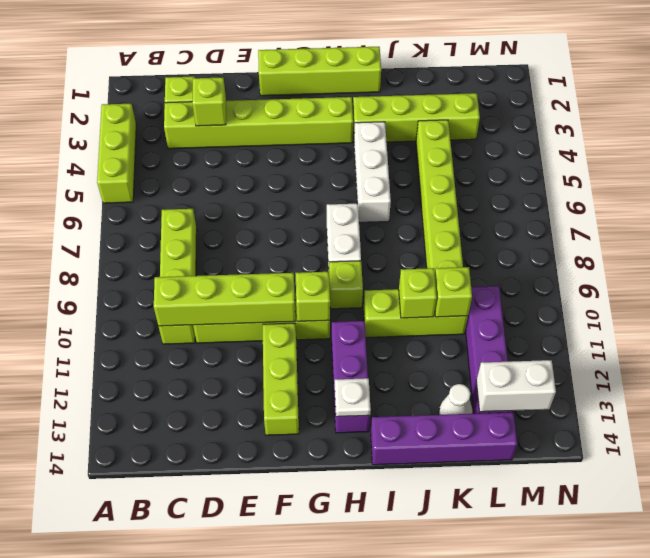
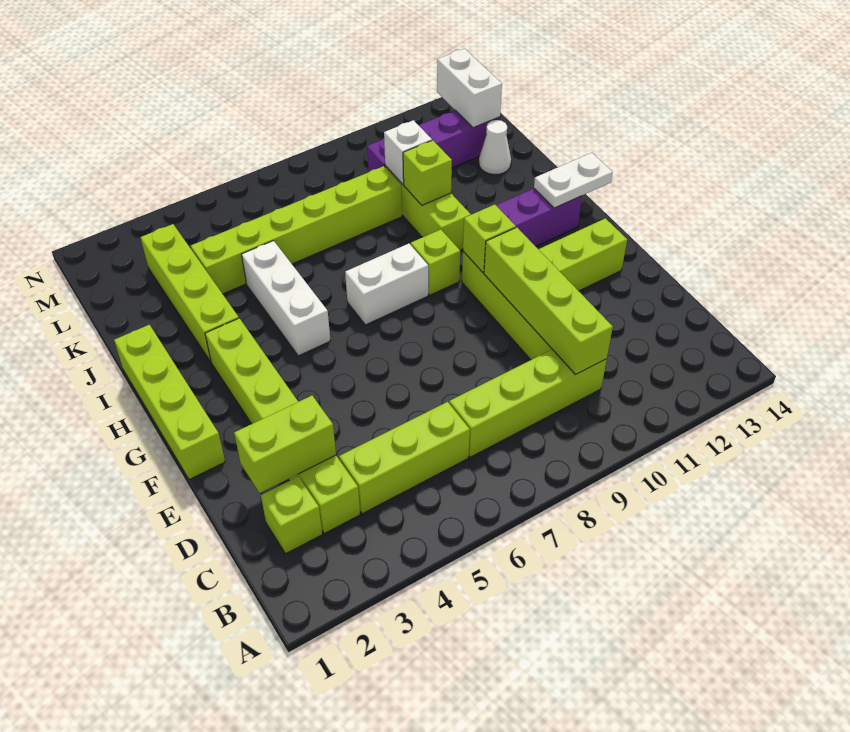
lime brick A3:A5 level 1 -> lime brick C4:C6 level 1
lime brick D3 level 2 -> lime brick D2:D3 level 2
white plate H13 level 2 -> white plate H13:H14 level 2
white brick I4:I6 level 1 -> white brick H5:J5 level 1
purple brick I14:L14 level 1 -> none
lime brick K10 level 2 -> white brick K10 level 2

